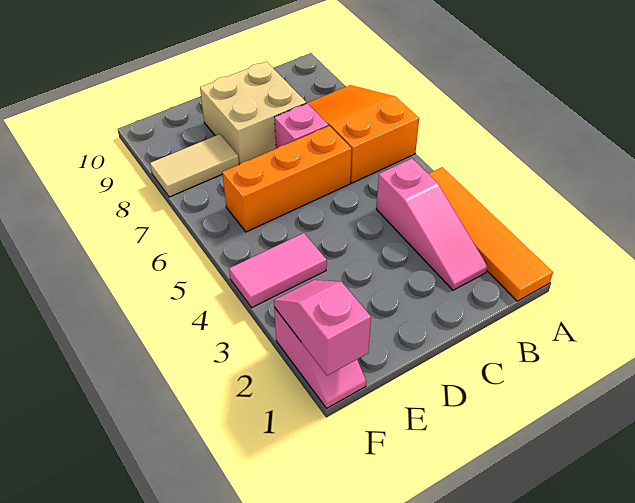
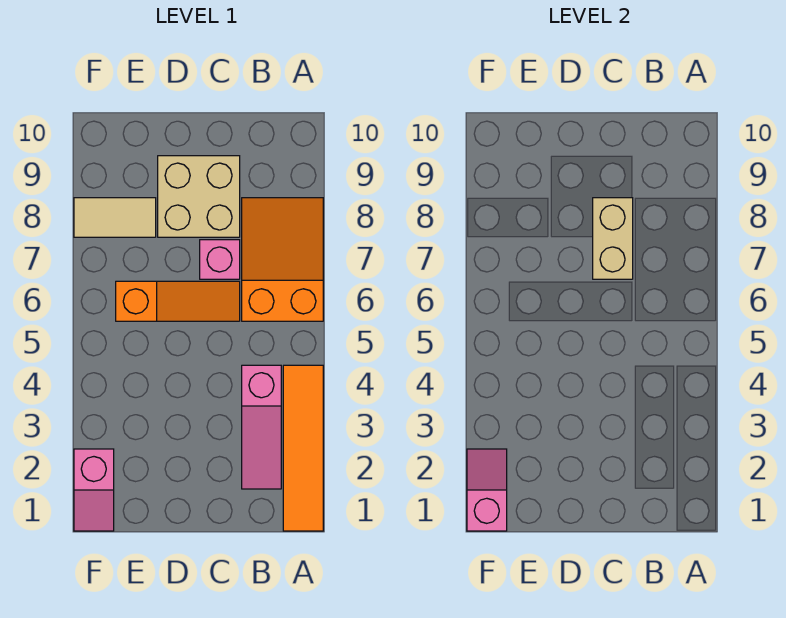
orange brick C6:E6 level 1 -> orange slope C6:E6 level 1 top E
none -> tan brick C7:C8 level 2
pink tile E4:F4 level 1 -> none

